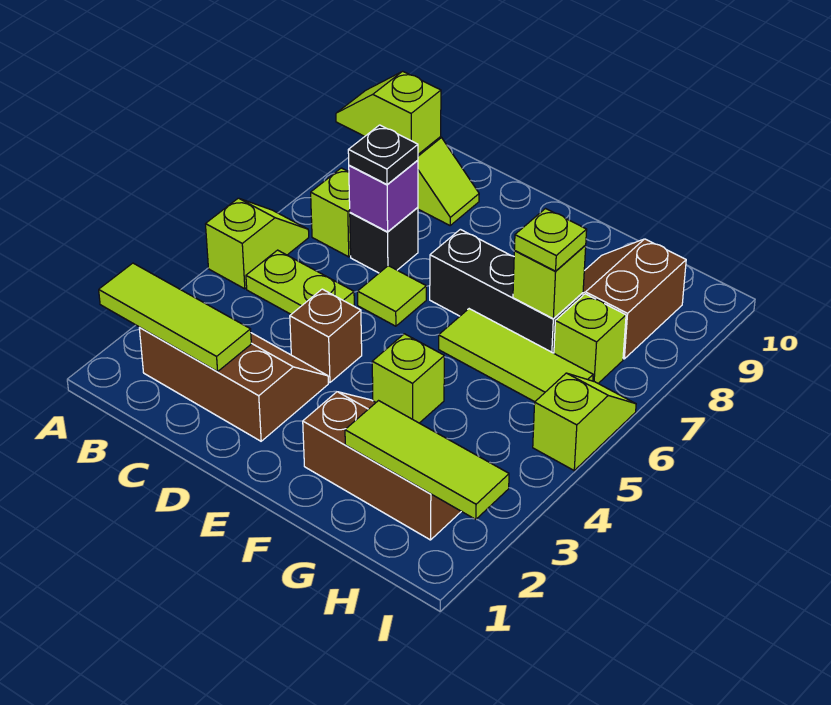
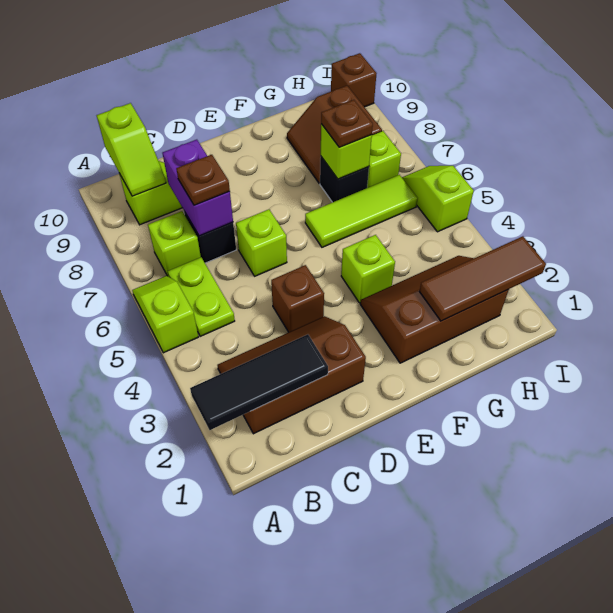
lime tile A2:C2 level 2 -> black tile A2:C2 level 2
lime slope A9:B9 level 2 top B -> lime slope B9:B10 level 2 top 10
lime plate B5:C5 level 1 -> lime plate B5:B6 level 1
purple brick C7 level 2 -> purple brick C7:C8 level 2
black plate C7 level 3 -> brown plate C7 level 3
lime tile D6 level 1 -> lime brick D6 level 1
black brick E7:G7 level 1 -> black brick G7 level 1
lime tile G2:I2 level 2 -> brown tile G2:I2 level 2
lime plate G7 level 3 -> brown plate G7 level 3
none -> brown brick I10 level 1

